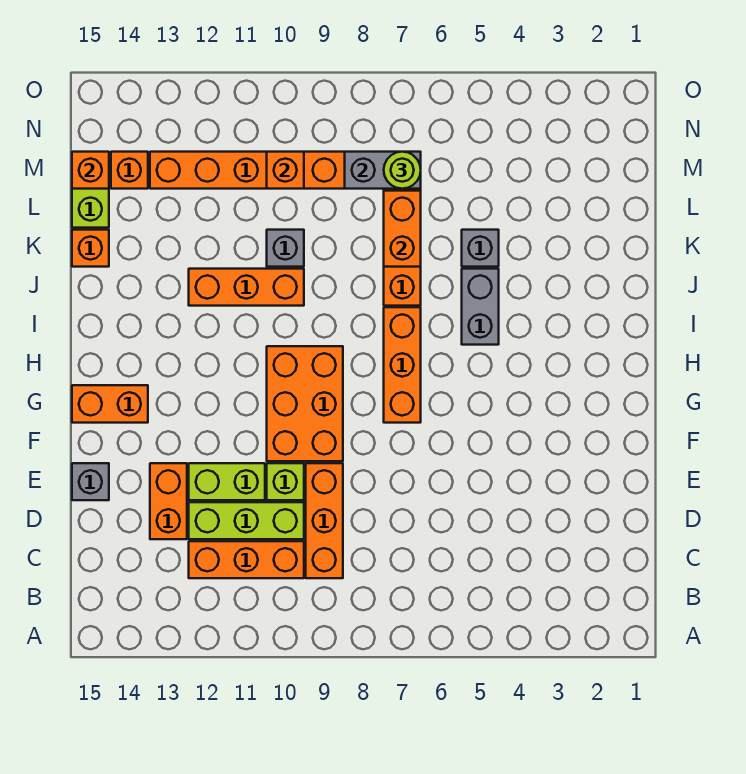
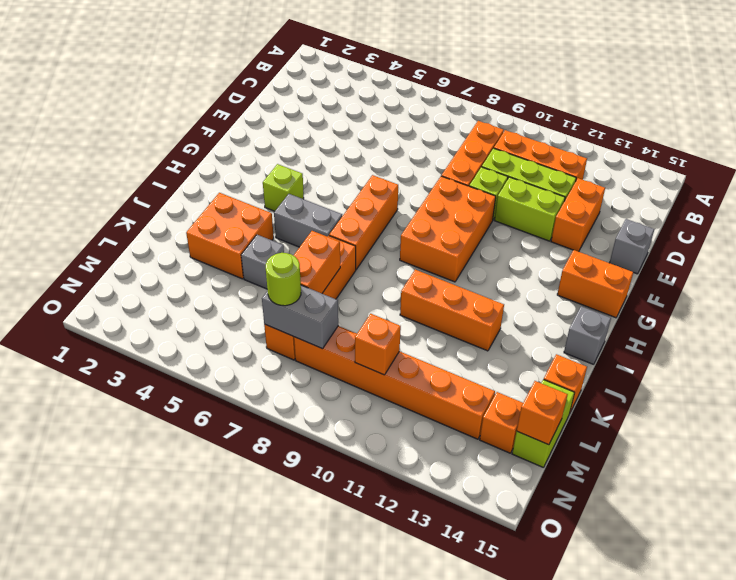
none -> lime brick H4 level 1
grey brick I5:J5 level 1 -> grey brick I5:I6 level 1
none -> orange brick J3:K4 level 1
grey brick K10 level 1 -> grey brick I15 level 1

